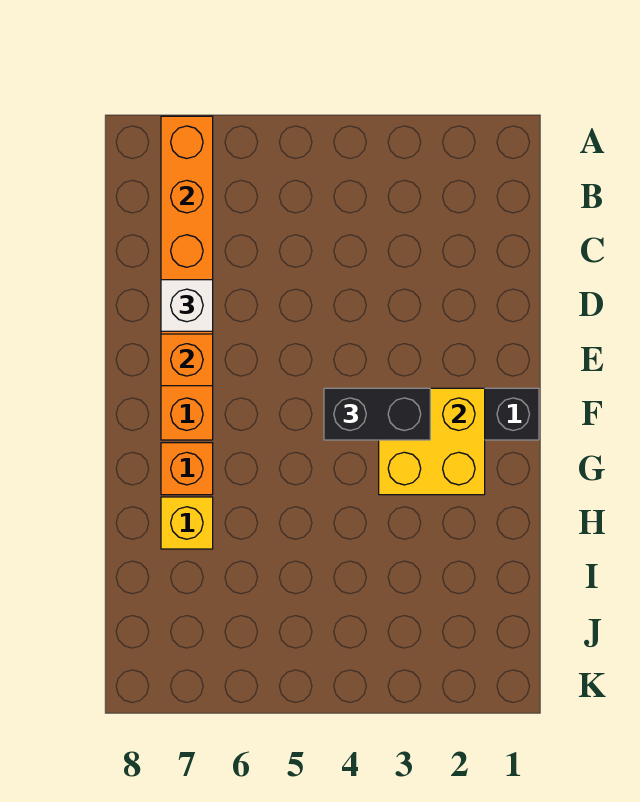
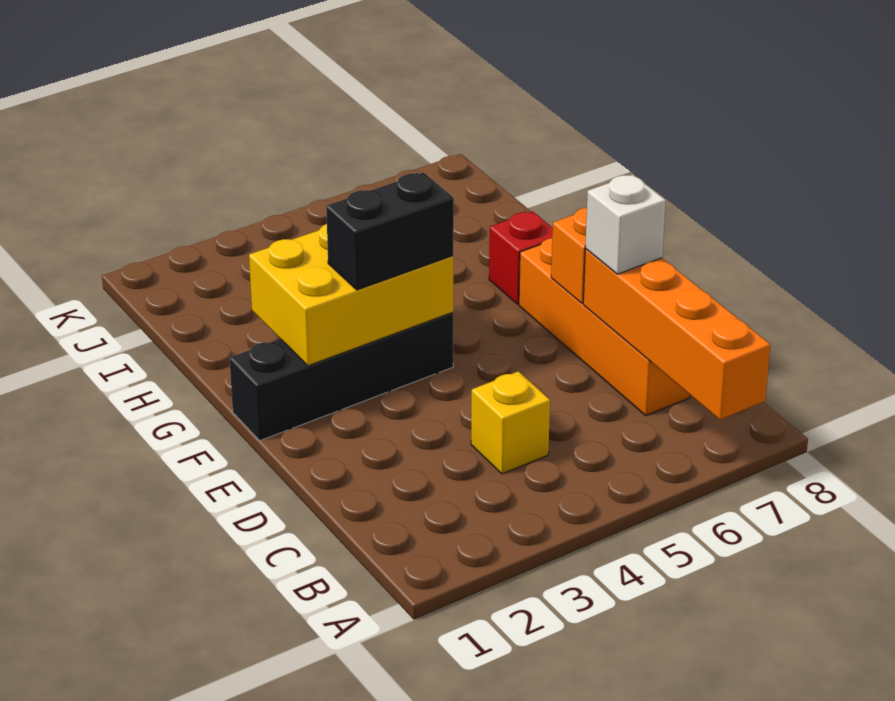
yellow brick F2:G3 level 2 -> yellow brick F2:G4 level 2
orange brick G7 level 1 -> red brick G7 level 1
yellow brick H7 level 1 -> yellow brick C4 level 1

